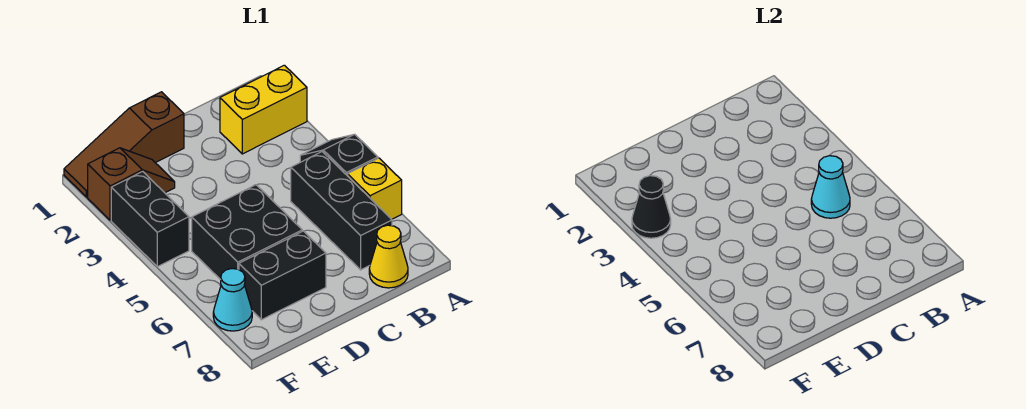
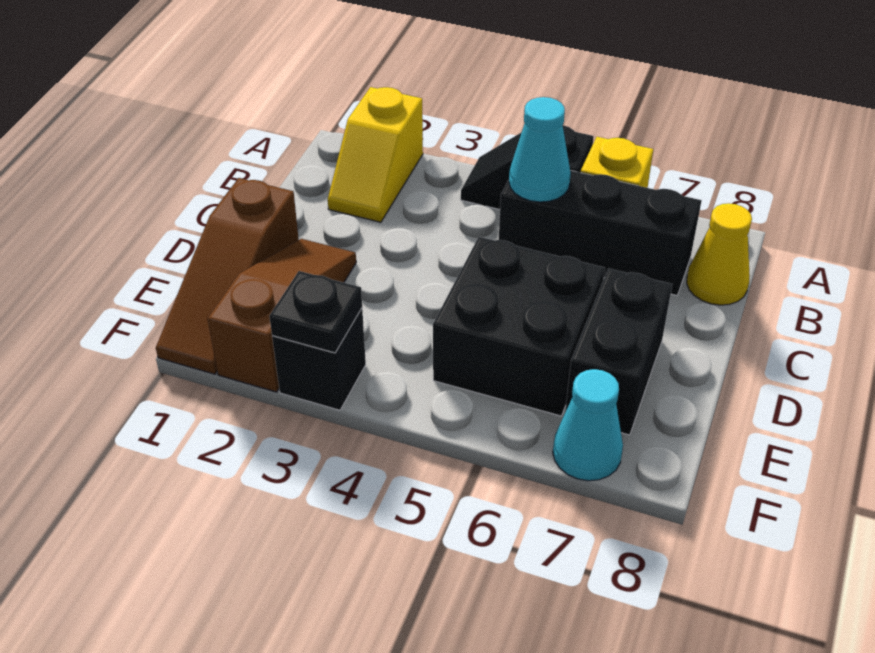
yellow brick A2:B2 level 1 -> yellow slope A2:B2 level 1 top A
brown slope E2:F2 level 1 top F -> brown slope D2:F2 level 1 top F
black brick F3:F4 level 1 -> black brick F3 level 1
black cone F3 level 2 -> black plate F3 level 2

